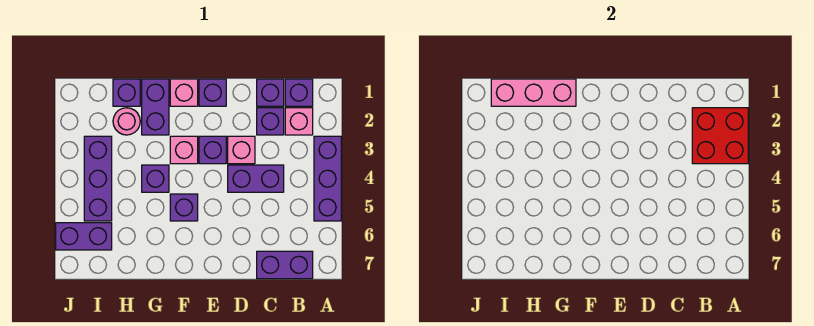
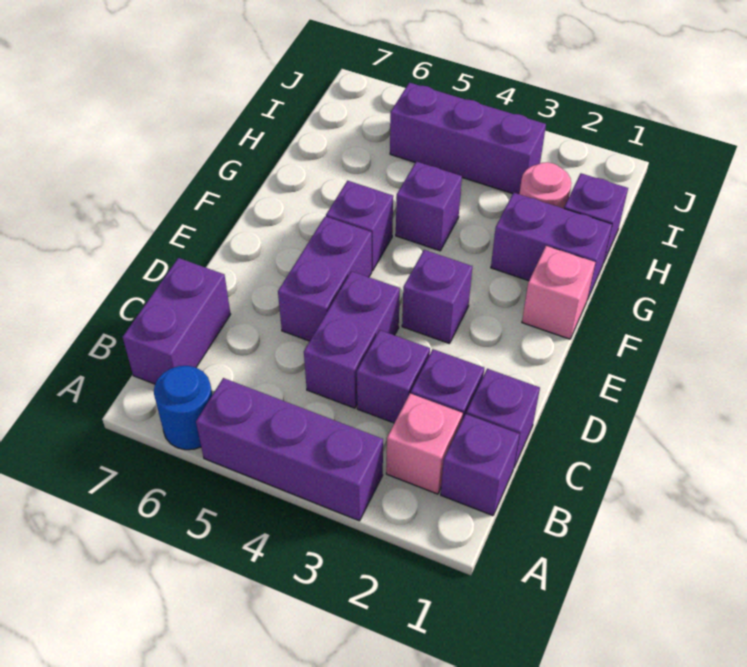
red brick A2:B3 level 2 -> none
none -> blue round brick A6 level 1
pink brick D3 level 1 -> none
purple brick E1 level 1 -> purple brick C3 level 1
pink brick F3 level 1 -> none
pink brick G1:I1 level 2 -> none
purple brick I6:J6 level 1 -> purple brick D5:E5 level 1

